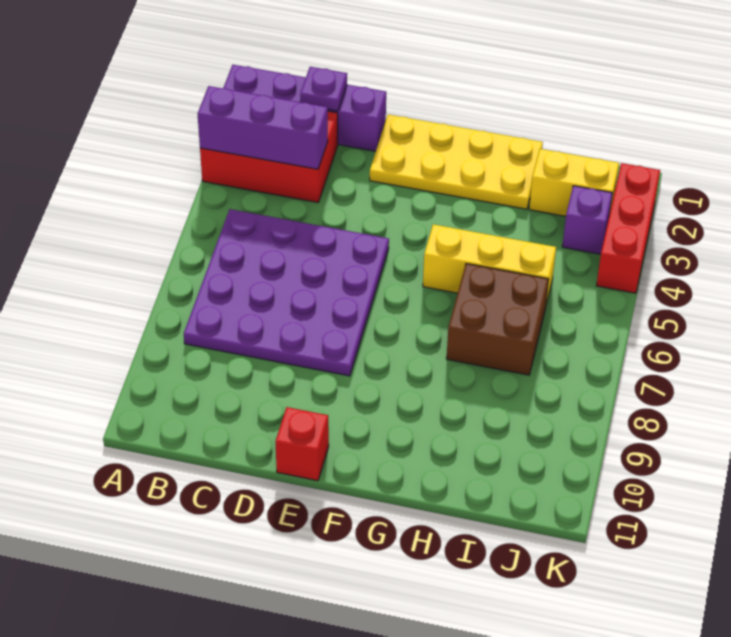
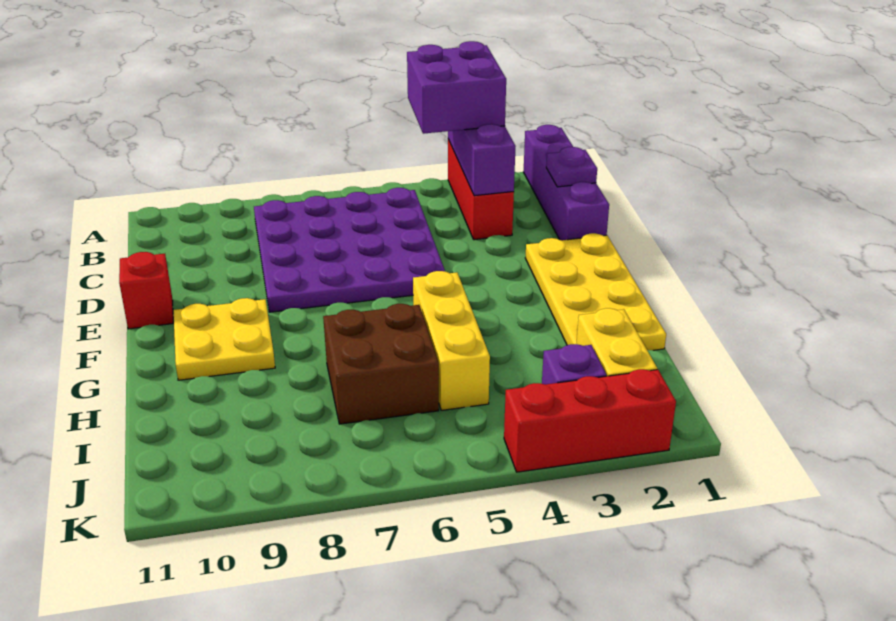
red brick A2:C3 level 1 -> red brick A3:C3 level 1
none -> purple brick A3:B4 level 3
none -> yellow plate F9:G10 level 1

